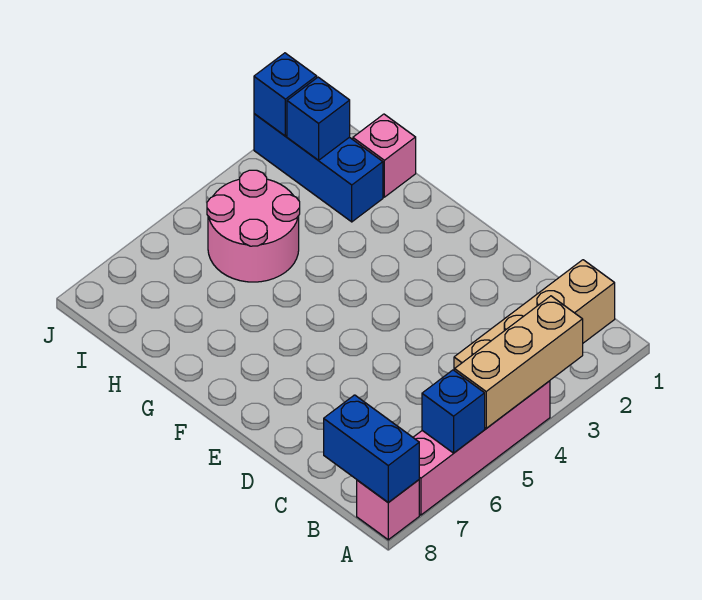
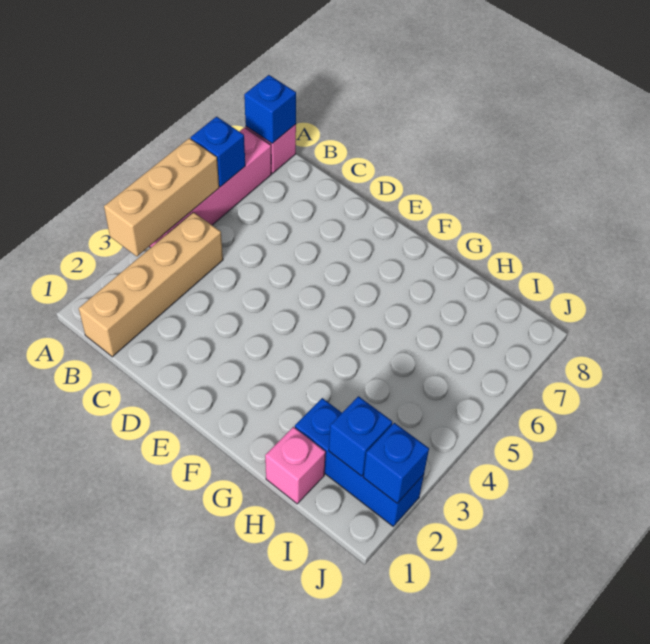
blue brick A8:B8 level 2 -> blue brick A8 level 2
pink round brick H4:I5 level 1 -> none

